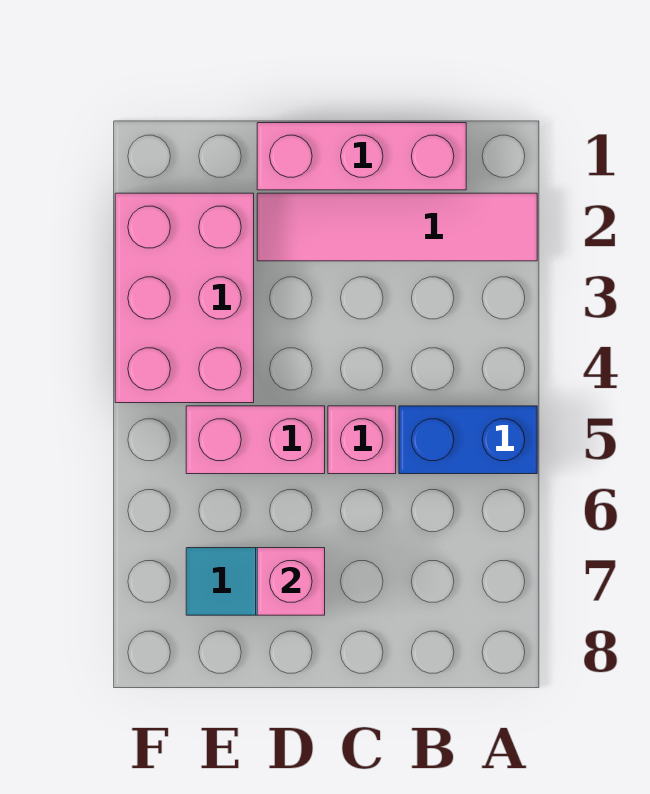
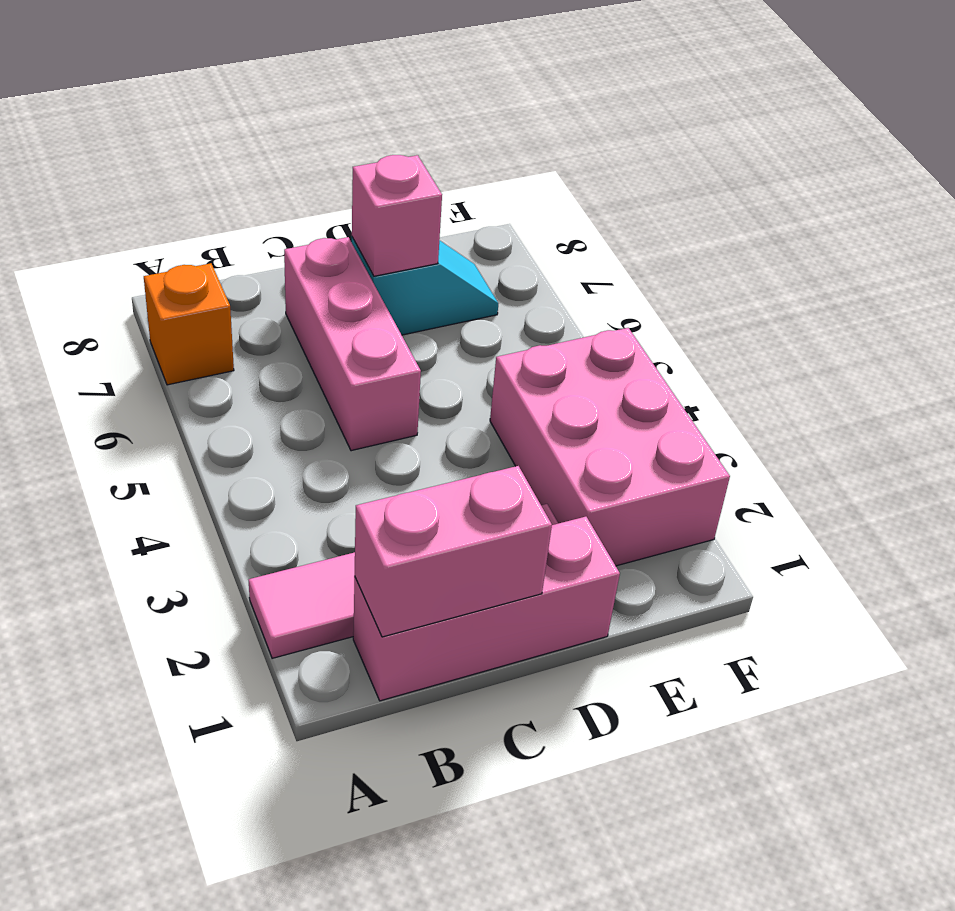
blue brick A5:B5 level 1 -> none
none -> orange brick A7 level 1
pink brick C5 level 1 -> pink brick C5:C7 level 1
pink brick D5:E5 level 1 -> pink brick B1:C1 level 2

